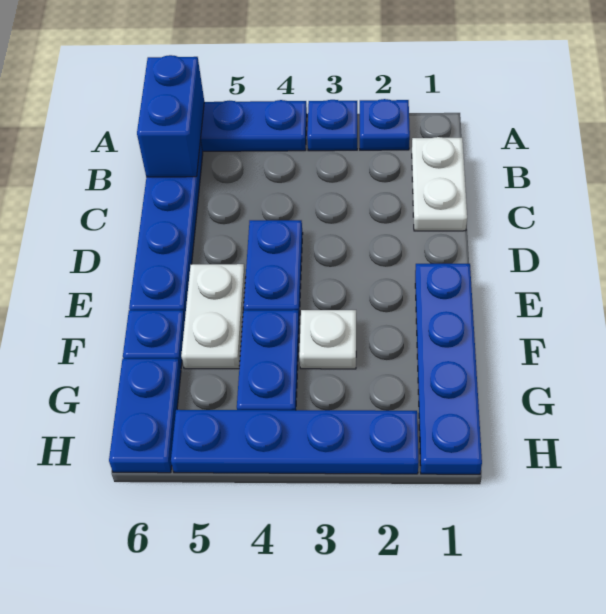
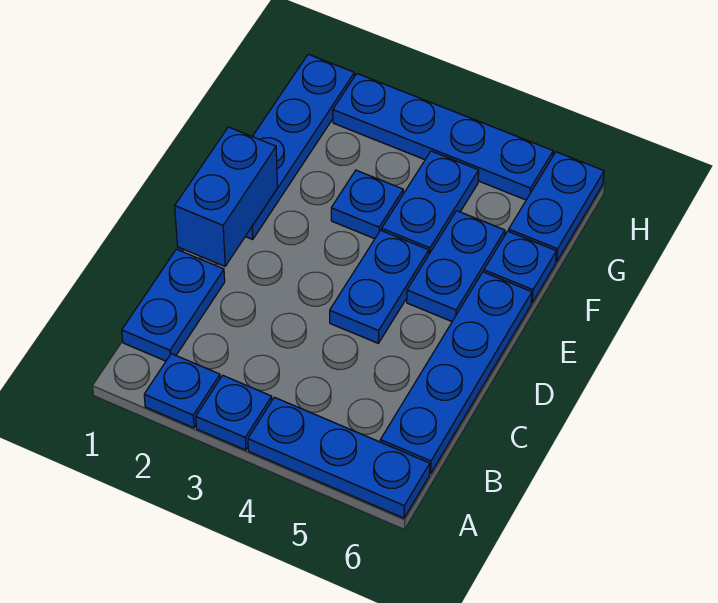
blue brick A6:B6 level 2 -> blue brick D1:E1 level 2
white plate B1:C1 level 1 -> blue plate B1:C1 level 1
white plate E5:F5 level 1 -> blue plate E5:F5 level 1
white plate F3 level 1 -> blue plate F3 level 1

